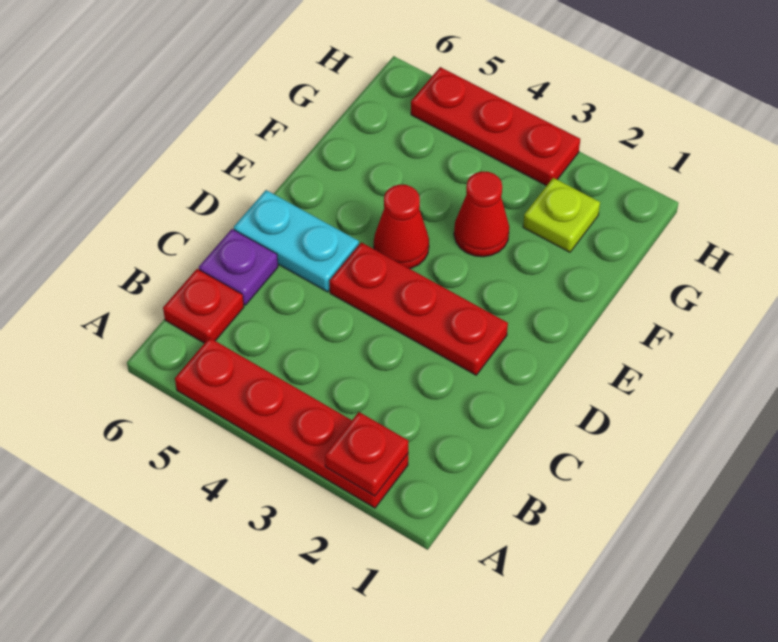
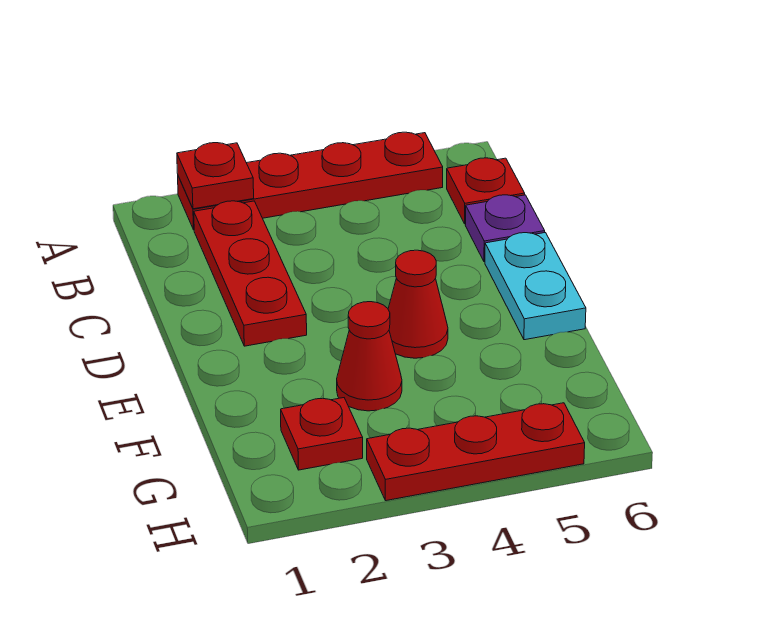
red plate D2:D4 level 1 -> red plate B2:D2 level 1
cyan plate D5:D6 level 1 -> cyan plate D6:E6 level 1
lime plate G2 level 1 -> red plate G2 level 1

